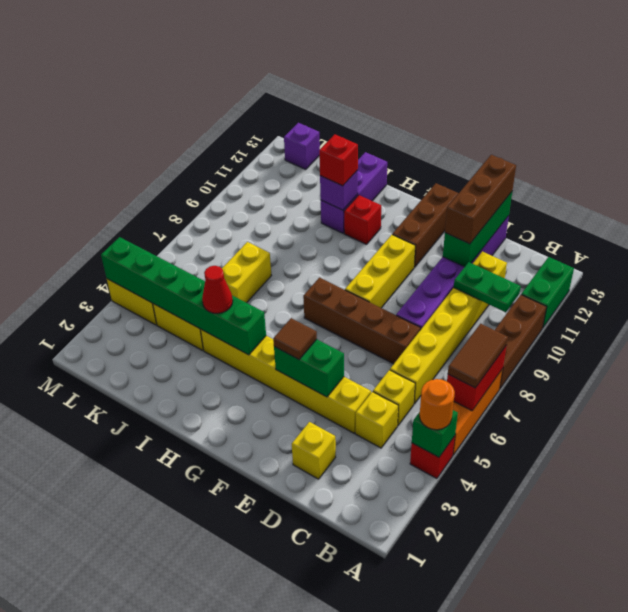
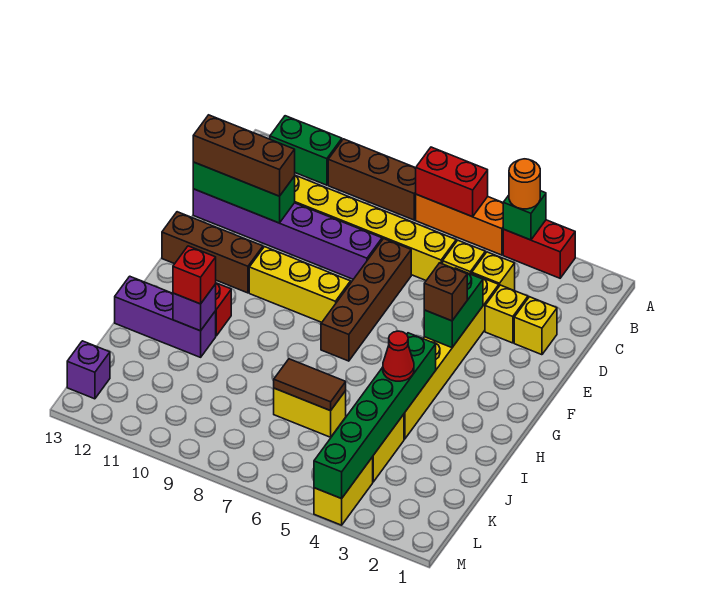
red brick A4 level 1 -> red brick A3:A4 level 1
brown tile A6:A7 level 3 -> brown tile J6:J7 level 2
green plate B10:C10 level 2 -> none
none -> yellow brick D3 level 1
brown tile F4 level 3 -> brown brick F4 level 3

